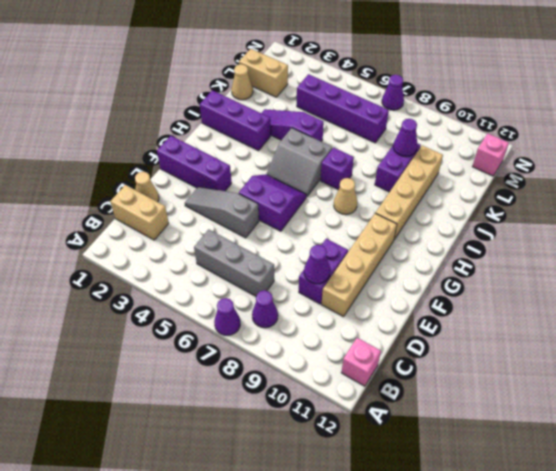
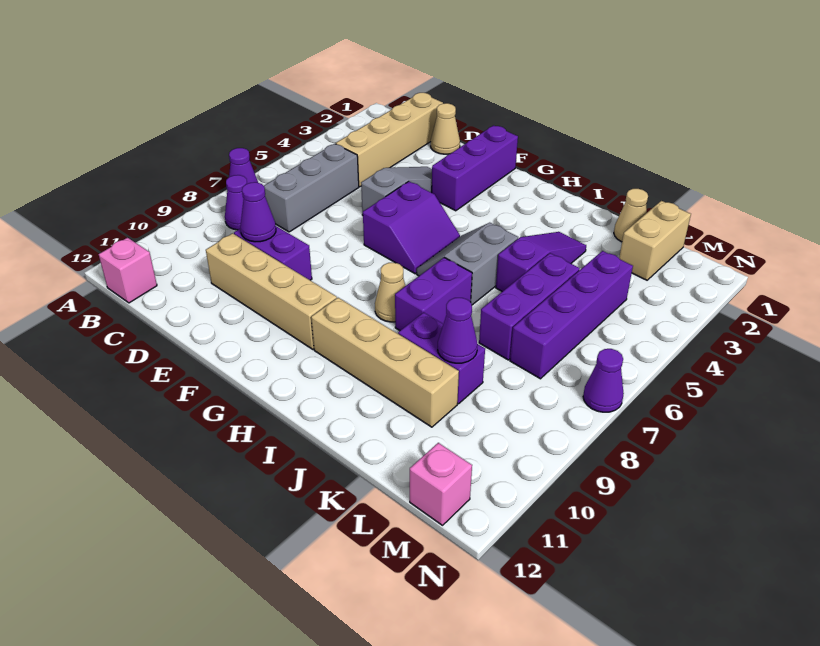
tan brick C1:C2 level 1 -> tan brick C1:C4 level 1
purple brick I1:I3 level 1 -> purple brick K5:K7 level 1
purple brick I7 level 1 -> purple brick I7:I8 level 1

